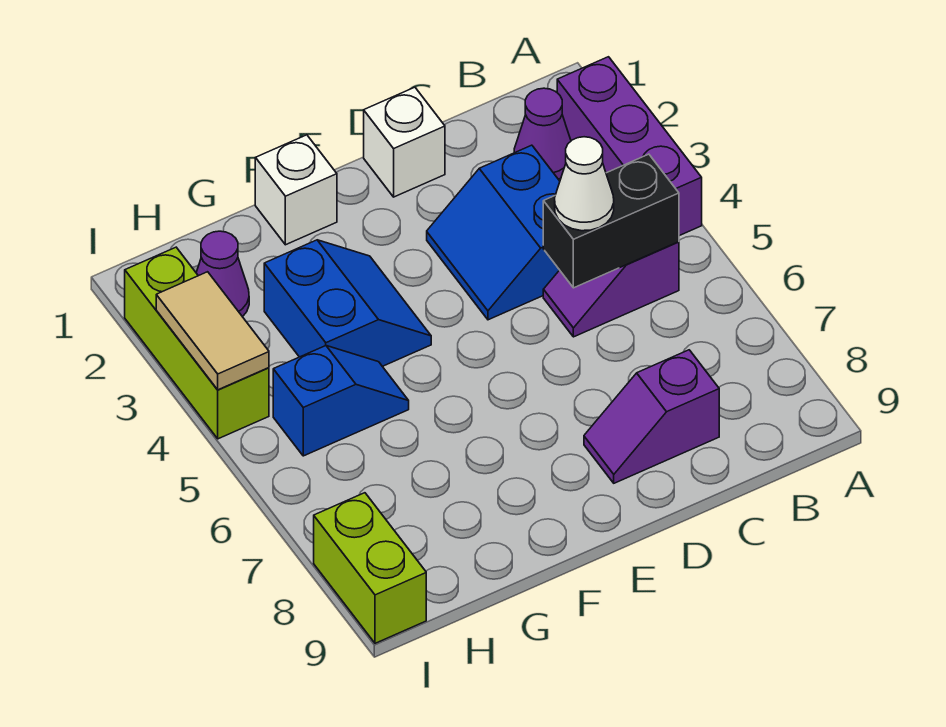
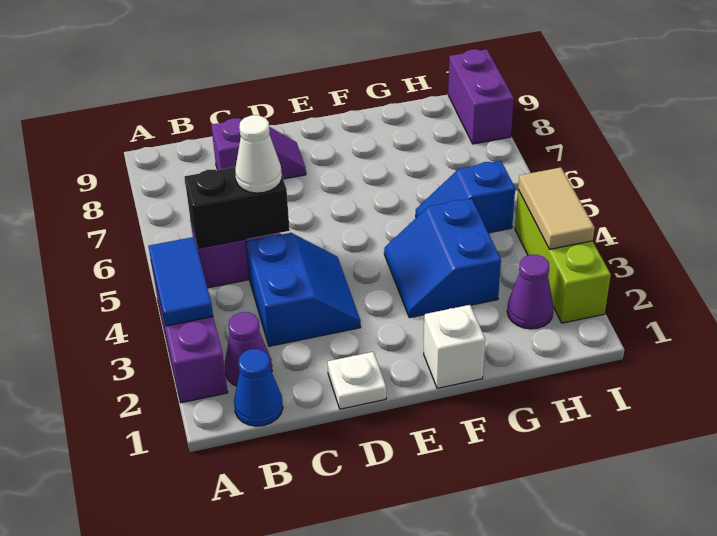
none -> blue tile A3:A4 level 2
none -> blue cone B1 level 1
white brick D1 level 1 -> white plate D1 level 1
lime brick I8:I9 level 1 -> purple brick I8:I9 level 1

